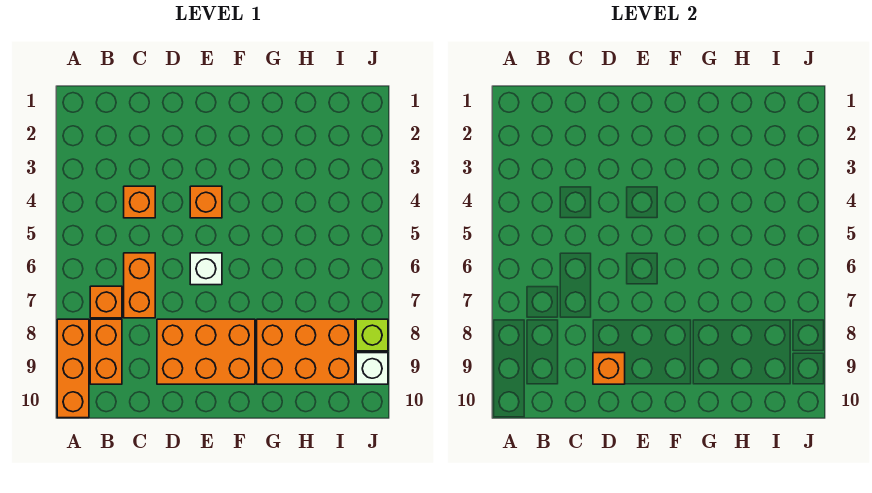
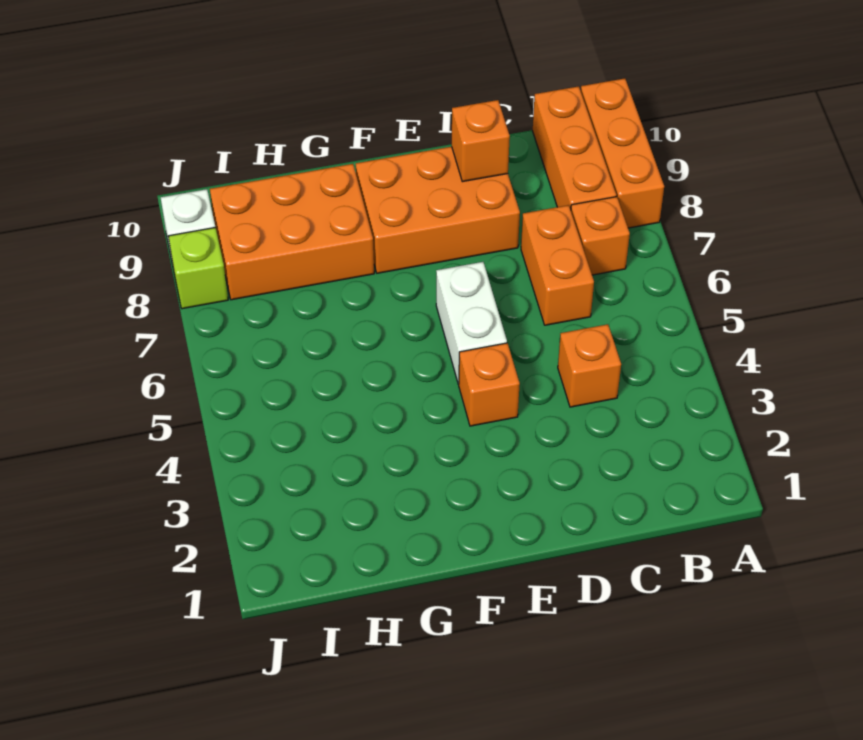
orange brick B8:B9 level 1 -> orange brick B8:B10 level 1
white brick E6 level 1 -> white brick E5:E6 level 1

